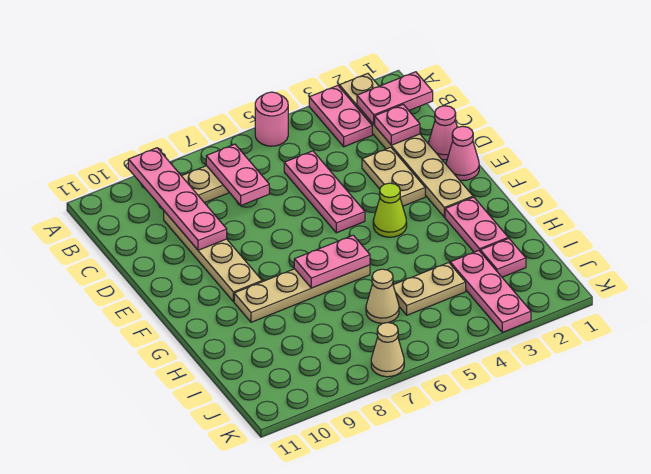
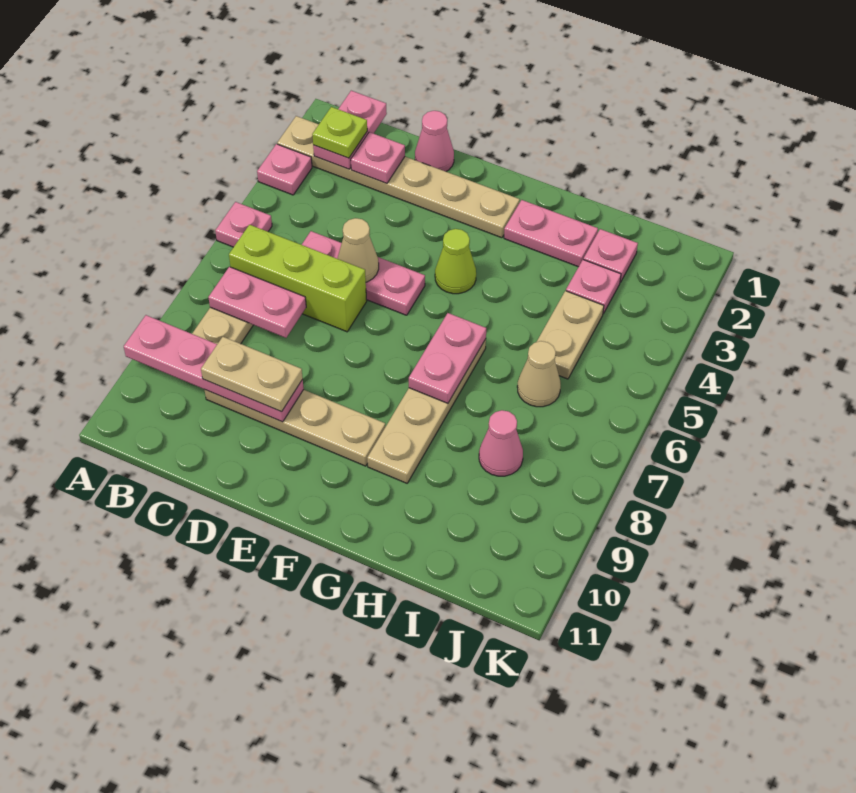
pink plate A3:B3 level 1 -> pink plate A3 level 1
pink round brick A5 level 1 -> pink plate A5 level 1
none -> lime plate B2 level 3
none -> lime brick B6:D6 level 1
tan plate D3:E3 level 1 -> tan plate C9:D9 level 3
pink cone E1 level 1 -> pink cone I8 level 1
pink plate I3:K3 level 1 -> pink plate I3 level 1
tan cone K7 level 1 -> tan cone D5 level 2

